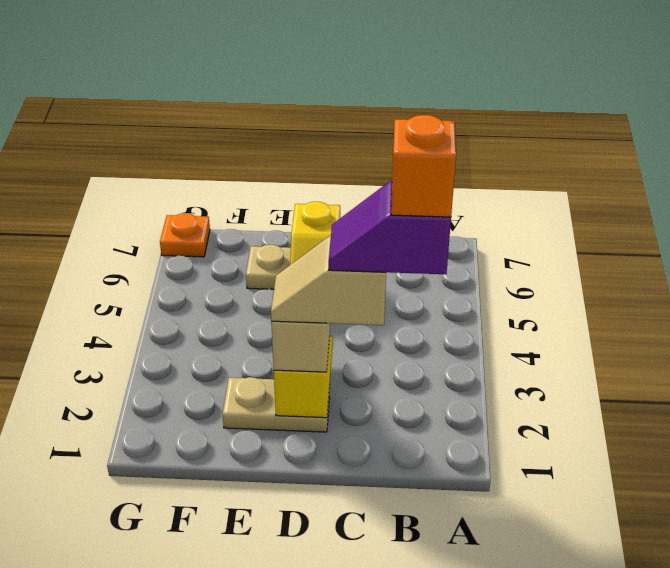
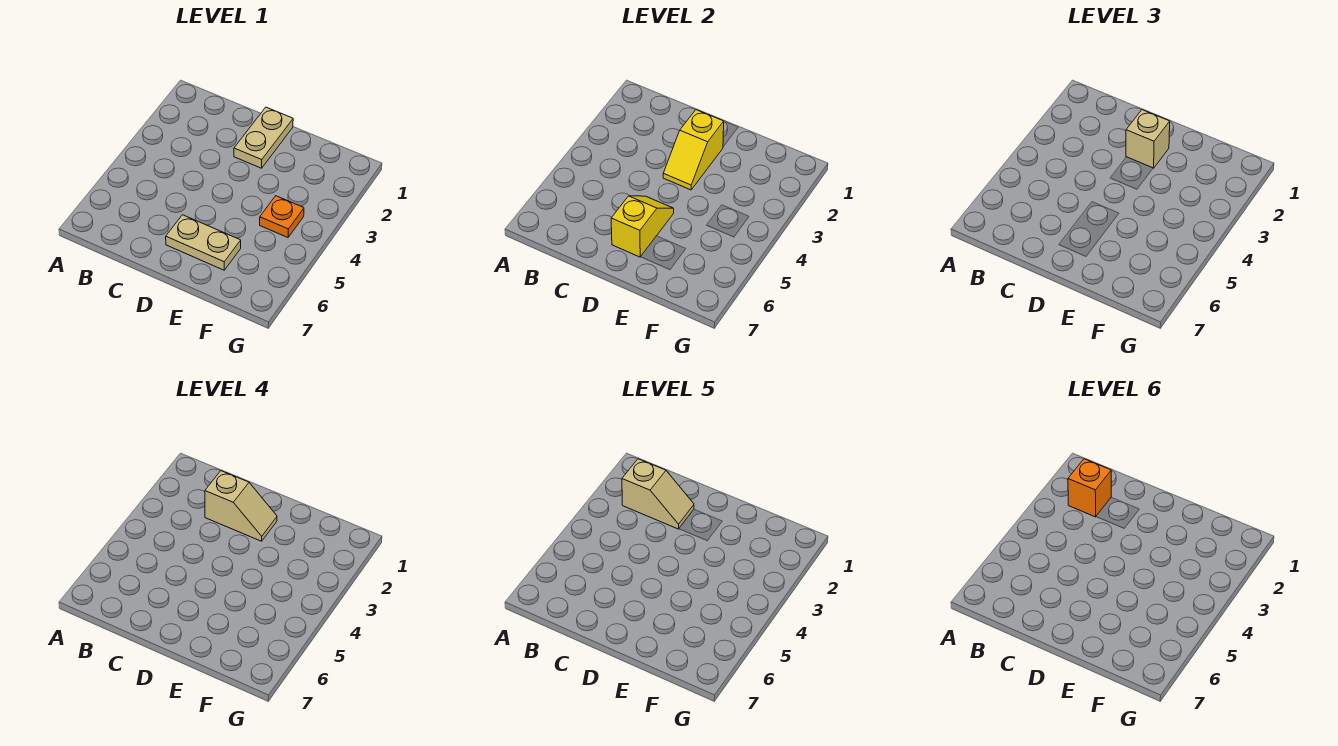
purple slope B2:C2 level 5 top B -> tan slope B2:C2 level 5 top B
tan plate D2:E2 level 1 -> tan plate D1:D2 level 1
orange plate G7 level 1 -> orange plate F4 level 1

